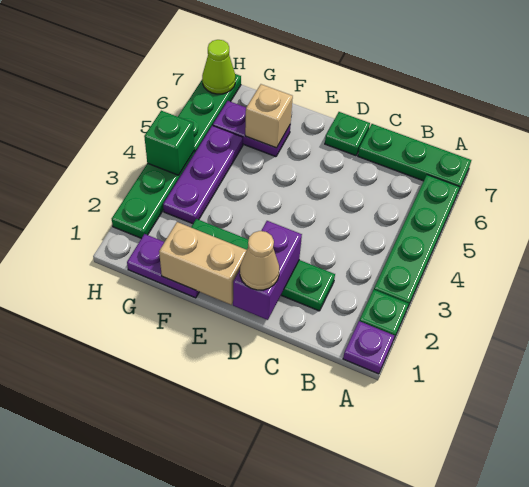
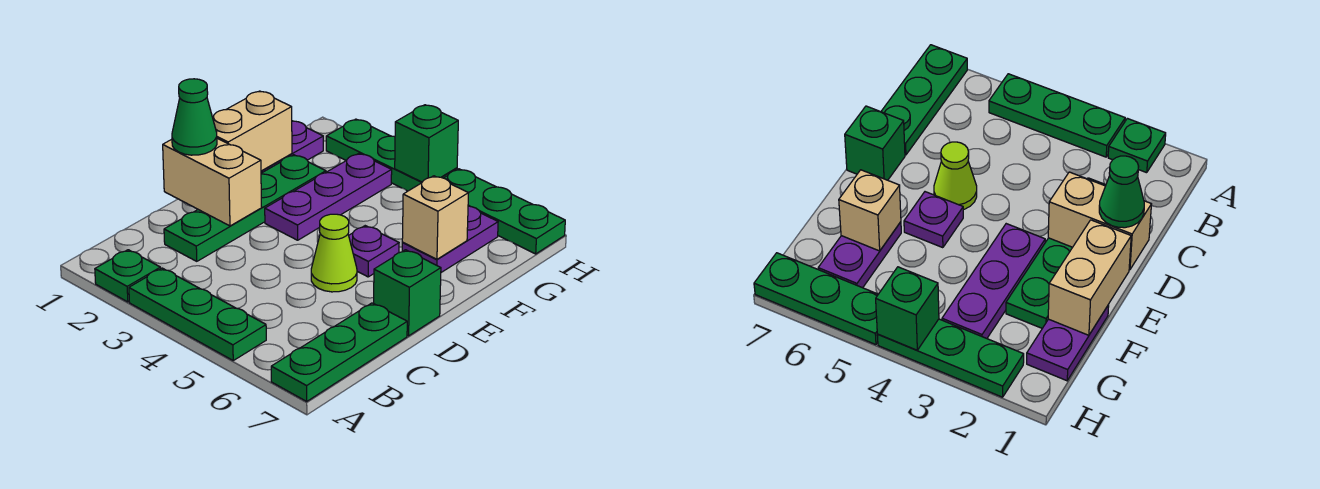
purple plate A1 level 1 -> purple plate E5 level 1
green plate A3:A6 level 1 -> green plate A3:A5 level 1
purple brick D1:D2 level 2 -> tan brick D1:D2 level 2
tan cone D1 level 3 -> green cone D1 level 3
green plate D7 level 1 -> green brick D7 level 1
purple plate G3:G5 level 1 -> purple plate E3:G3 level 1
lime cone H7 level 2 -> lime cone D5 level 1

